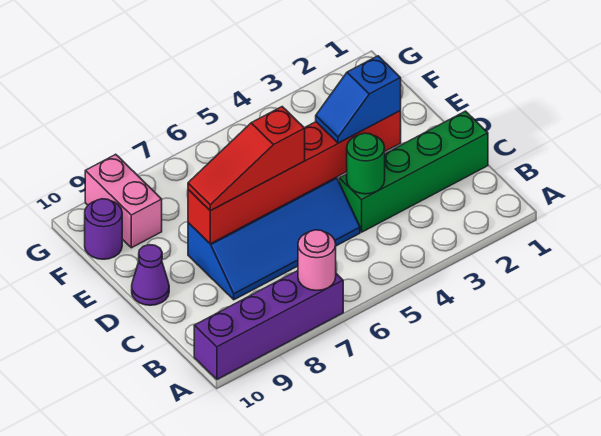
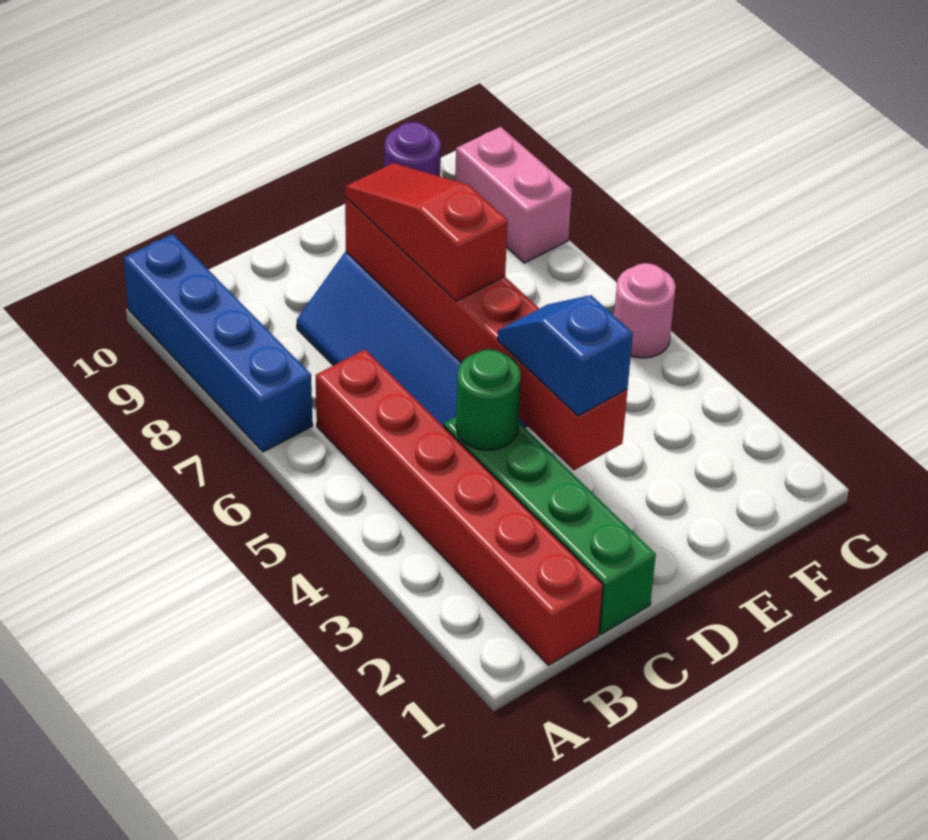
purple brick A7:A10 level 1 -> blue brick A7:A10 level 1
pink round brick A7 level 2 -> pink round brick G5 level 1
none -> red brick B1:B6 level 1
purple cone D10 level 1 -> none
pink brick F9:G9 level 1 -> pink brick G8:G9 level 1

